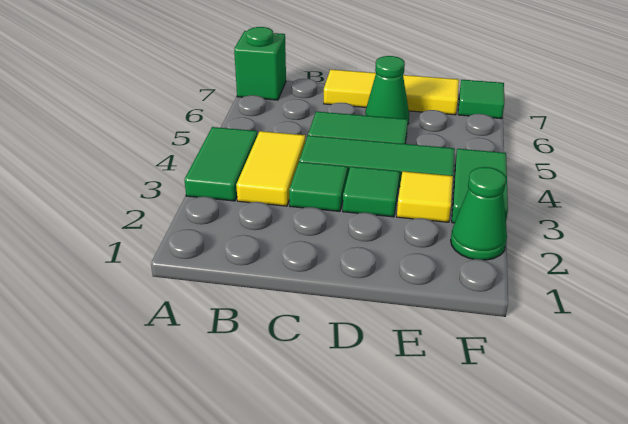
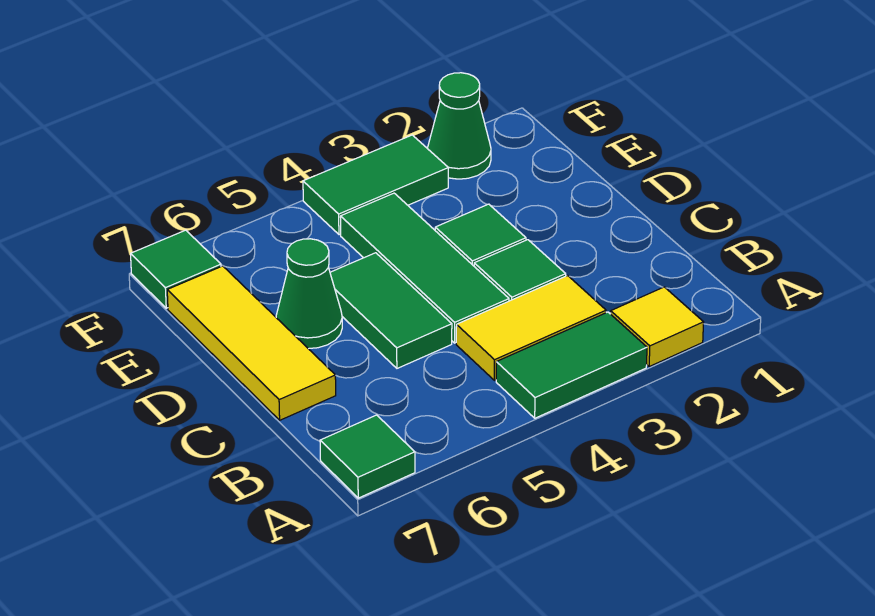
green brick A7 level 1 -> green tile A7 level 1
yellow tile E3 level 1 -> yellow tile A2 level 1

